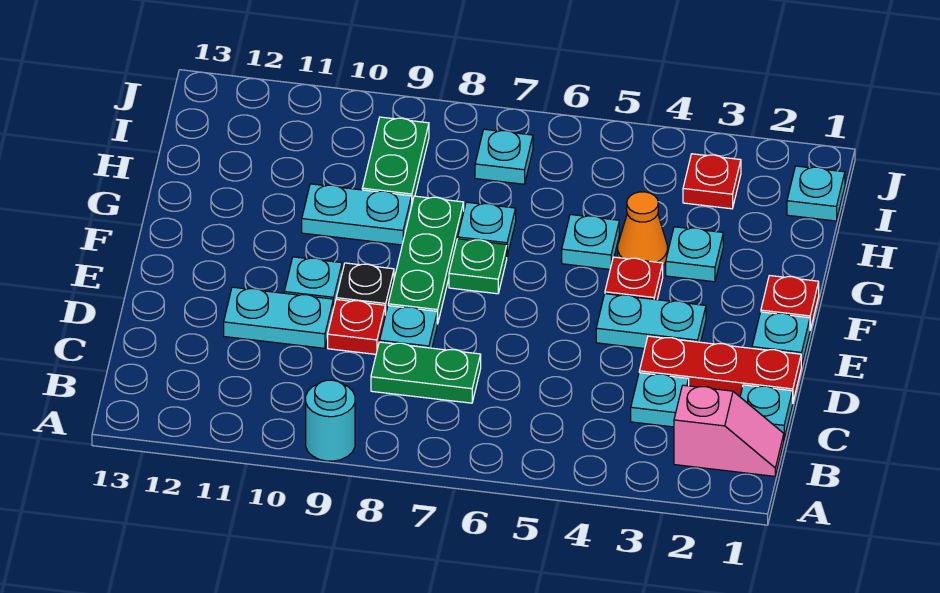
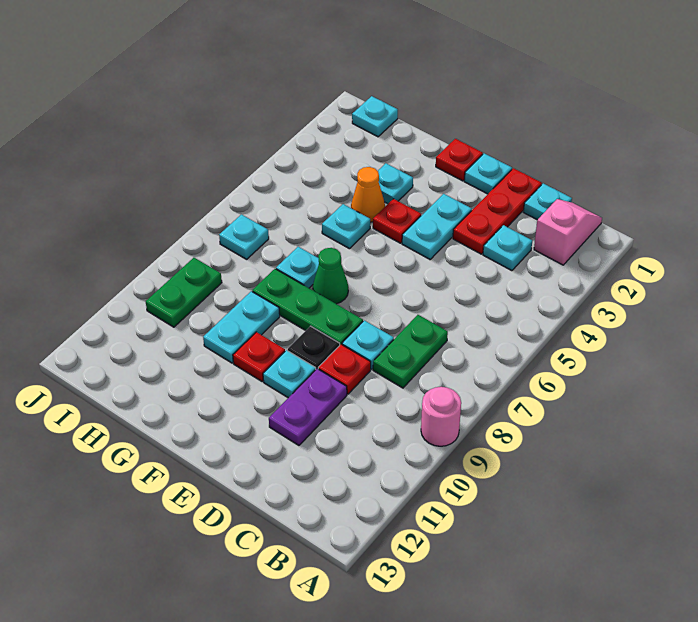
cyan round brick A9 level 1 -> pink round brick A9 level 1
cyan plate D10:D11 level 1 -> purple plate D10:D11 level 1
green plate F7 level 1 -> green cone F7 level 1
green plate H9:I9 level 1 -> green plate I9:I10 level 1
red plate I3 level 1 -> red plate F10 level 1

